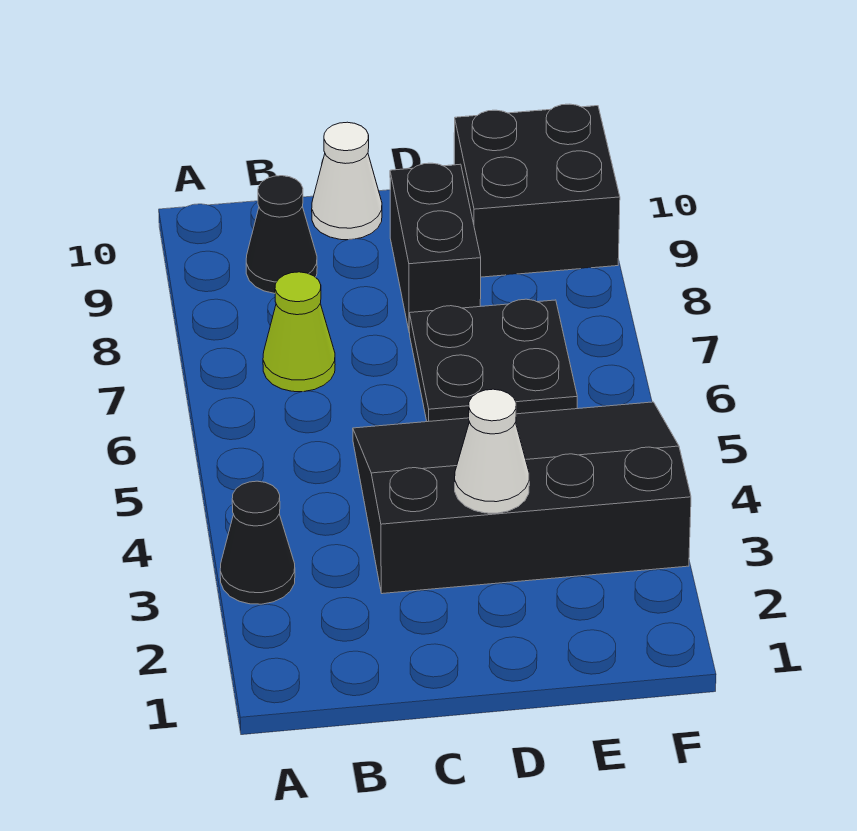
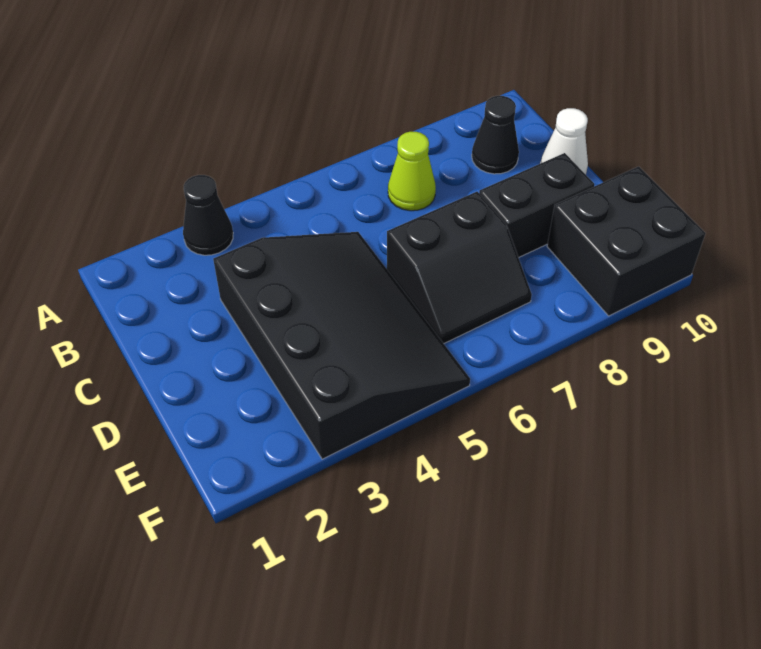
white cone D3 level 2 -> none
black plate D6:E7 level 1 -> black slope D6:E7 level 1 top D

